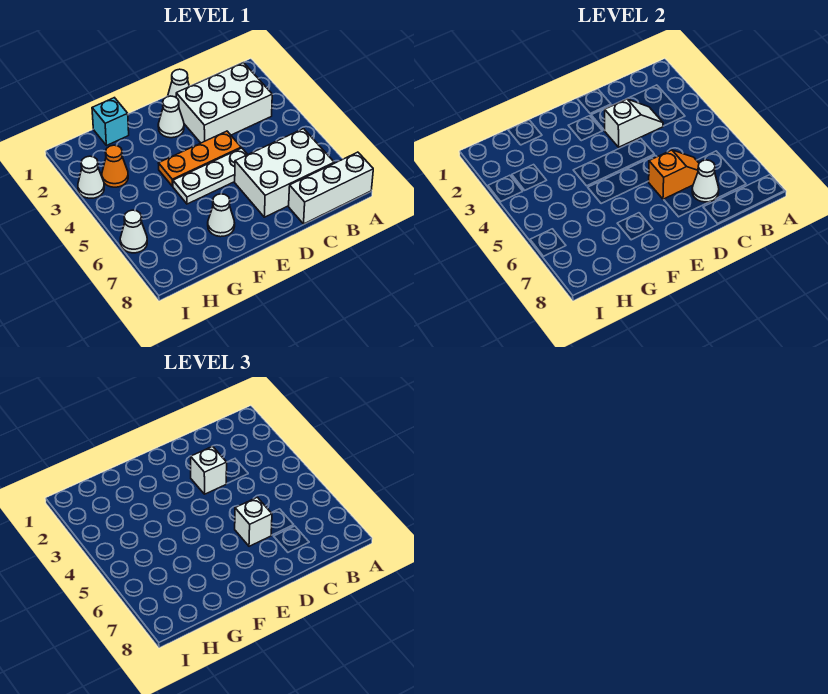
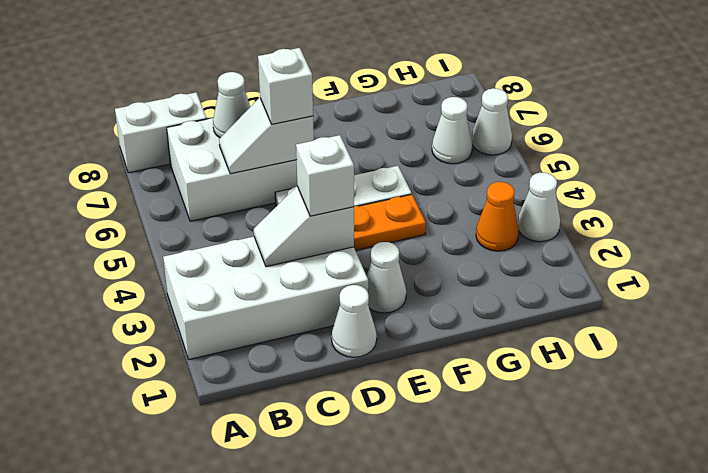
white brick A8:C8 level 1 -> white brick A8:B8 level 1
white brick B2:D3 level 1 -> white brick A2:D3 level 1
orange slope C6:D6 level 2 top D -> white slope C6:D6 level 2 top D
white cone F7 level 1 -> white cone H6 level 1
cyan brick G1 level 1 -> none

